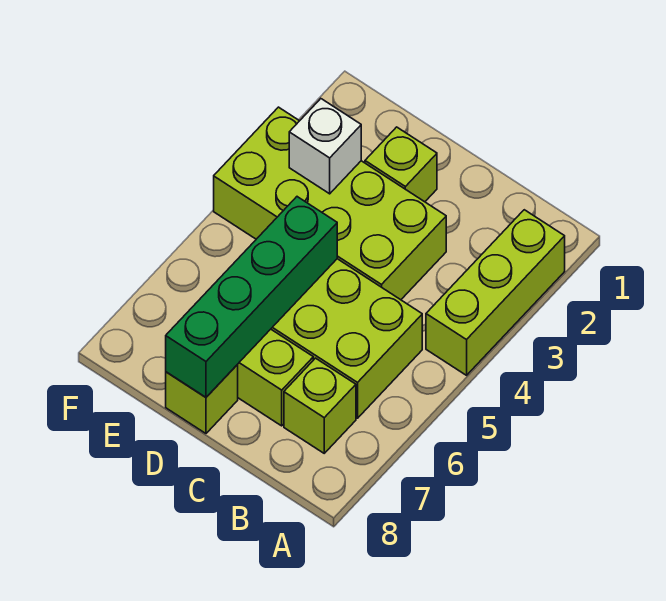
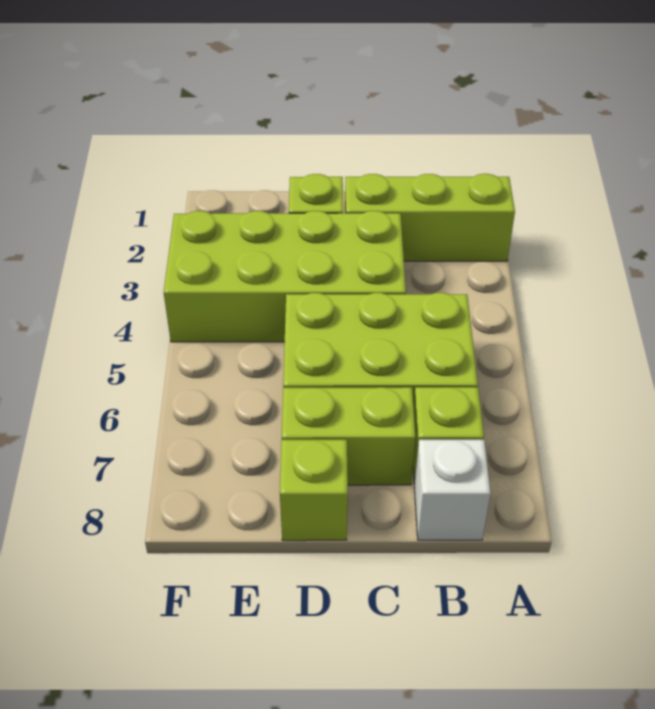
lime brick A2:A4 level 1 -> lime brick A2:C2 level 1
green brick D5:D8 level 2 -> none
white brick E3 level 2 -> white brick B8 level 1

